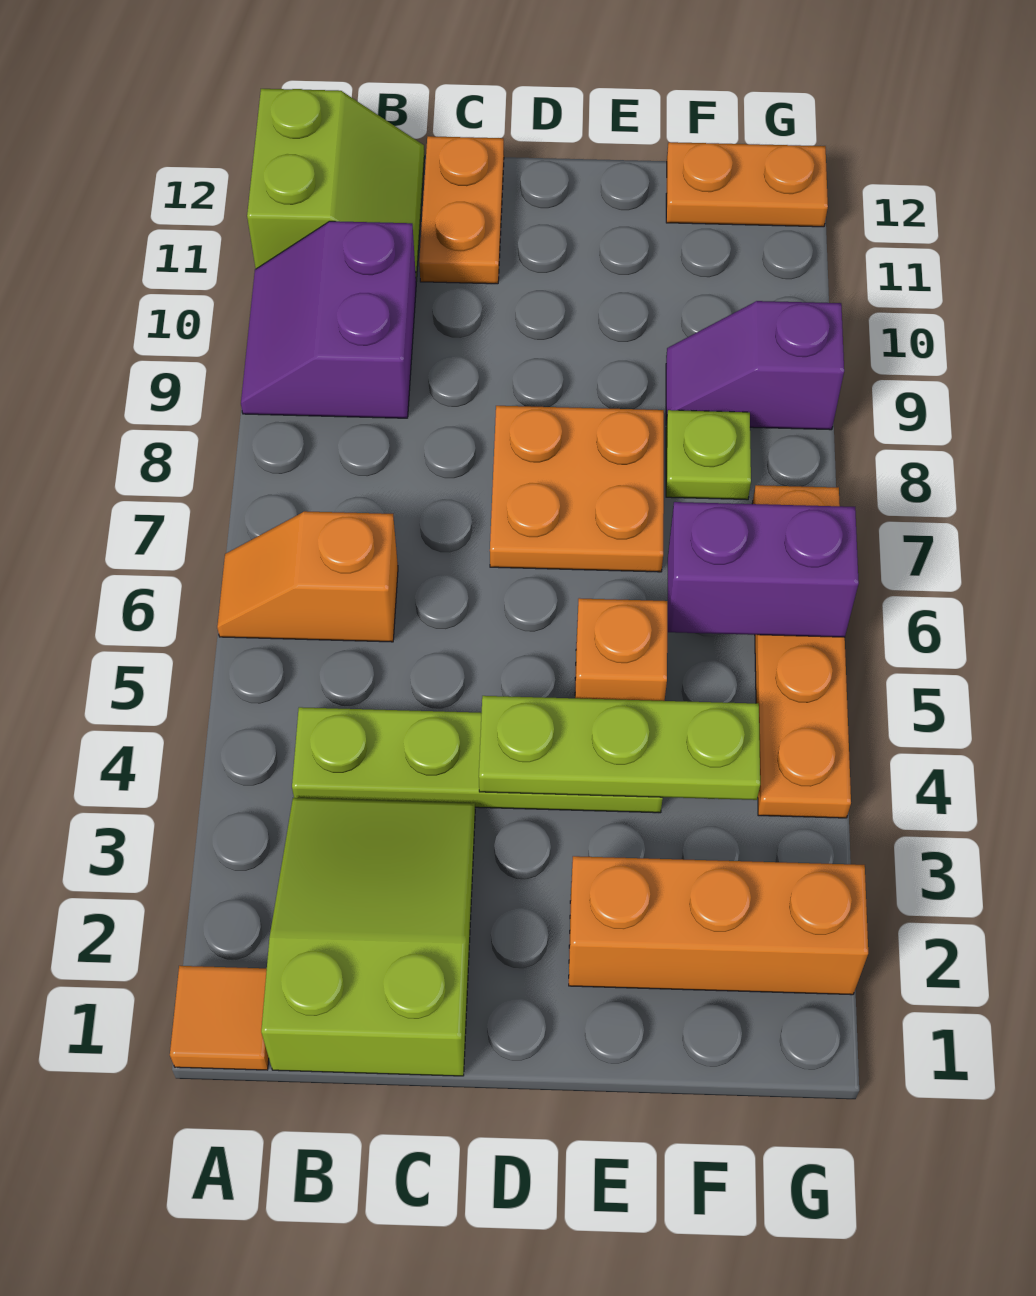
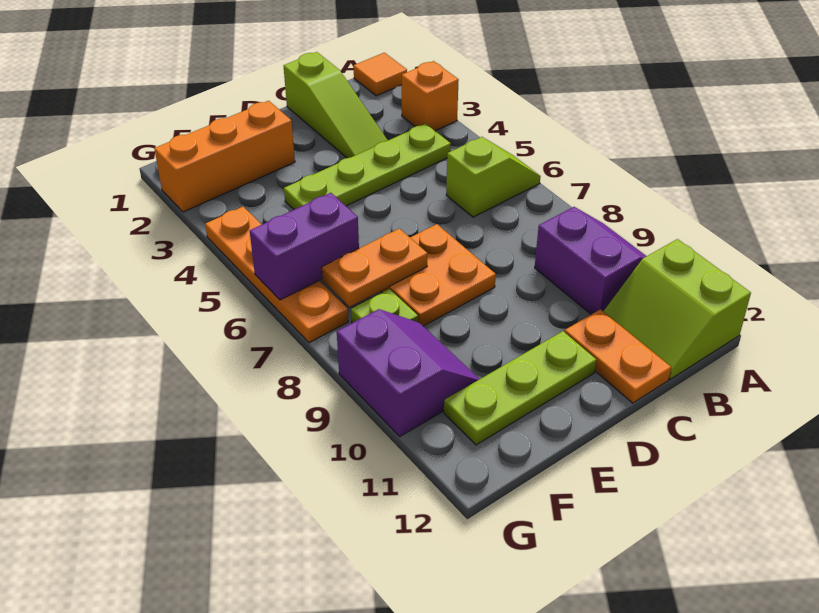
orange slope A6:B6 level 1 top B -> lime slope A6:B6 level 1 top B
lime slope B1:C3 level 1 top 1 -> lime slope C1:C3 level 1 top 1
lime plate D4:F4 level 2 -> lime plate D11:F11 level 1
orange brick E5 level 1 -> orange brick A3 level 1
purple slope F9:G9 level 1 top G -> purple slope F9:G10 level 1 top G
orange plate F12:G12 level 1 -> orange plate E7:F7 level 2

